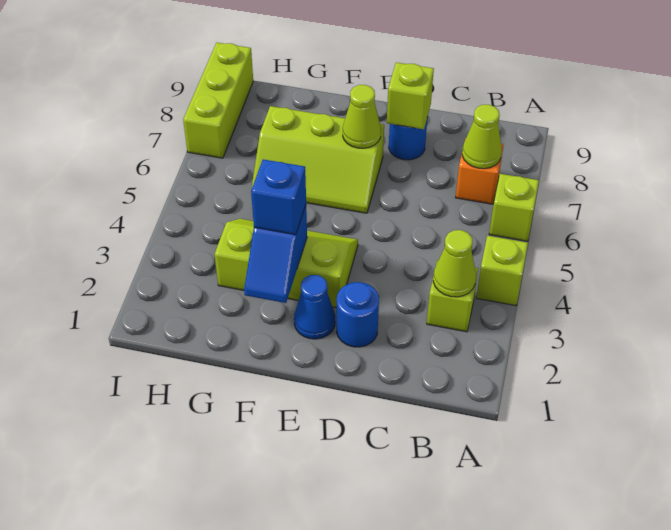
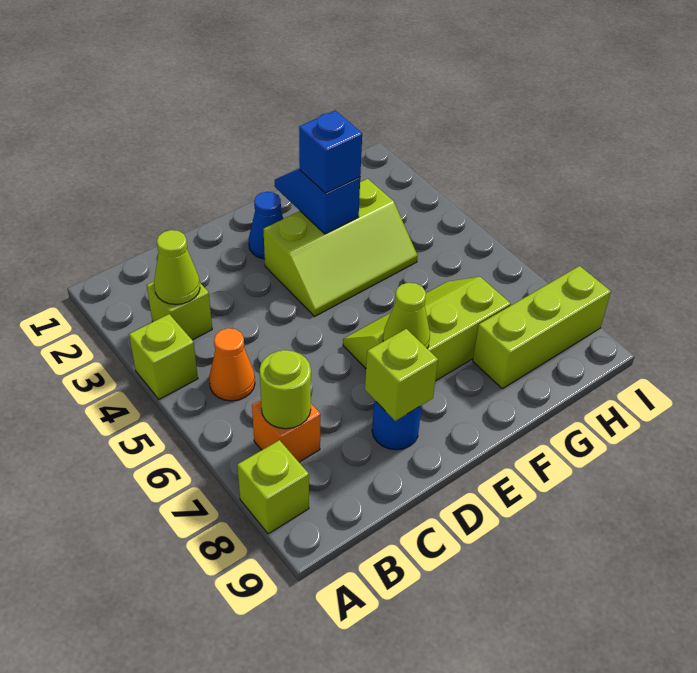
lime brick A6 level 1 -> lime brick A8 level 1
none -> orange cone B5 level 1
lime cone B7 level 2 -> lime round brick B7 level 2
blue round brick D2 level 1 -> none
lime brick I7:I9 level 1 -> lime brick G8:I8 level 1

